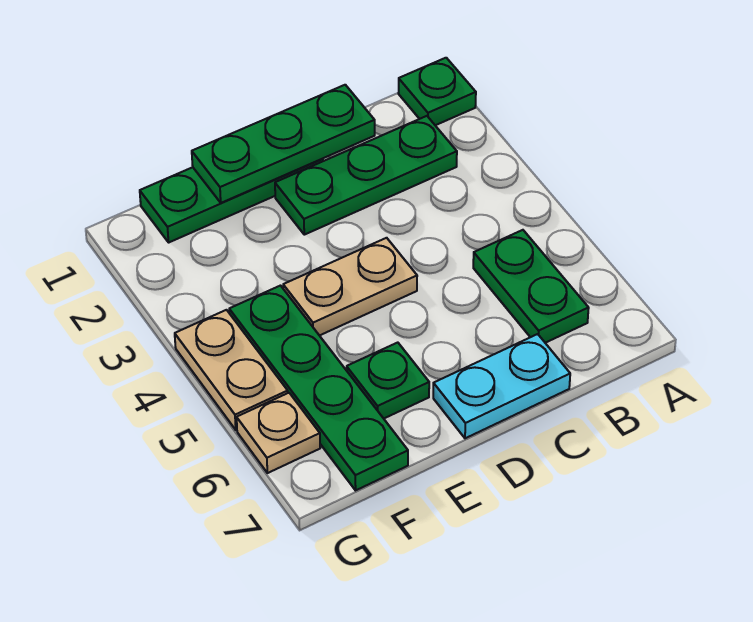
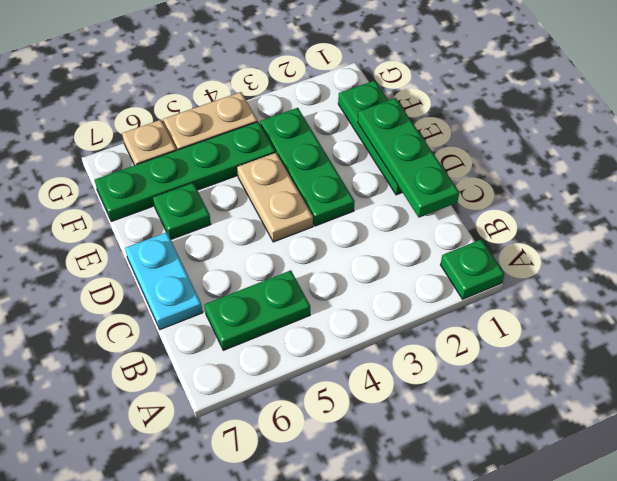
green plate B2:D2 level 1 -> green plate D3:F3 level 1

